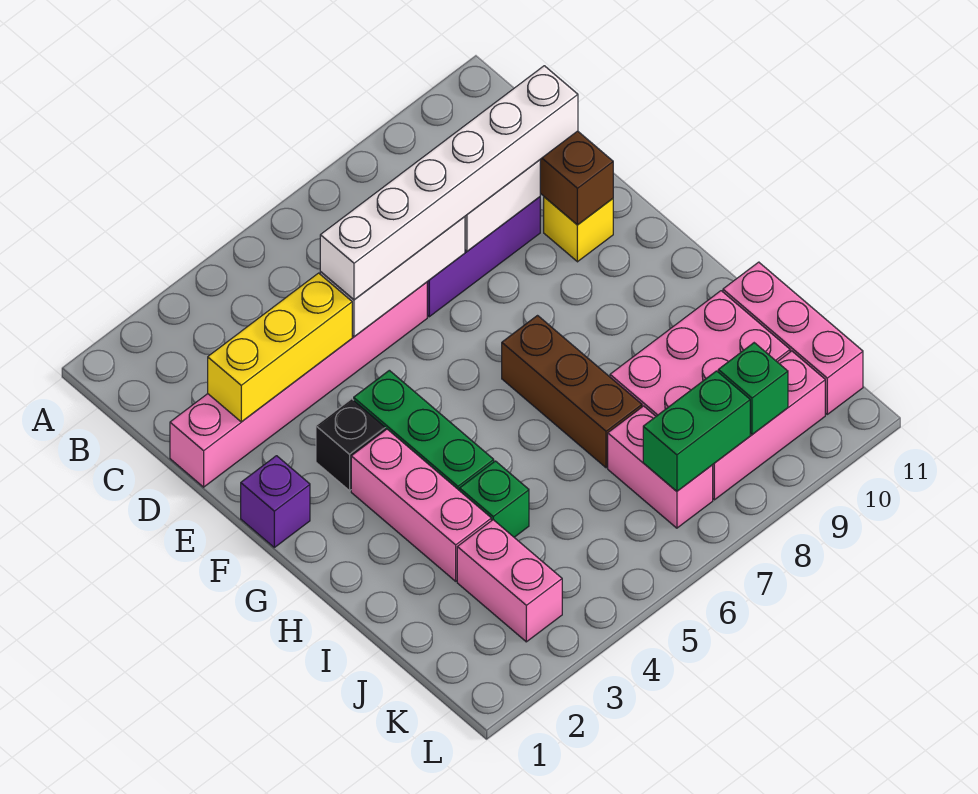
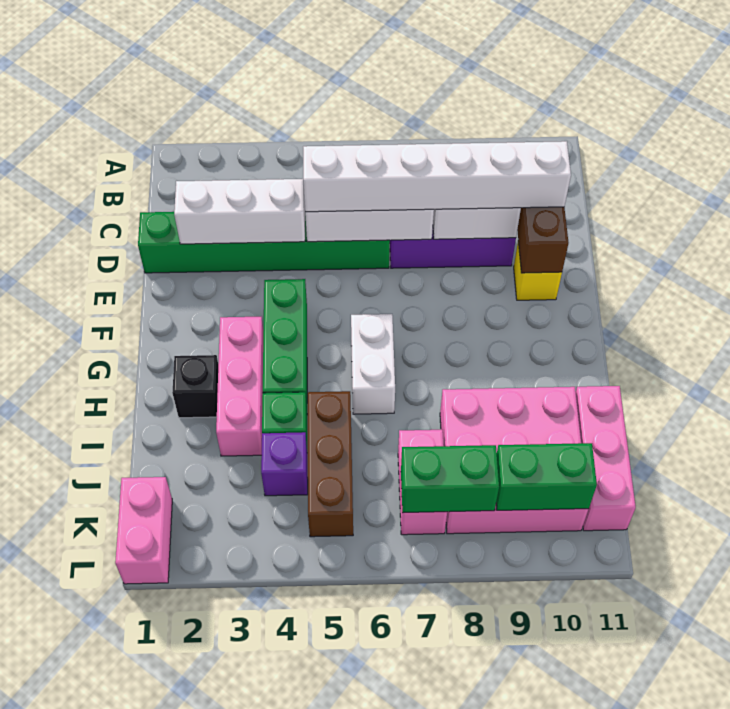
pink brick D1:D6 level 1 -> green brick D1:D6 level 1
yellow brick D2:D4 level 2 -> white brick D2:D4 level 2
purple brick F1 level 1 -> purple brick J4 level 1
black brick F3 level 1 -> black brick H2 level 1
none -> white brick G6:H6 level 1
brown brick G7:I7 level 1 -> brown brick I5:K5 level 1
pink brick J3:K3 level 1 -> pink brick K1:L1 level 1
green brick K9 level 2 -> green brick K9:K10 level 2

